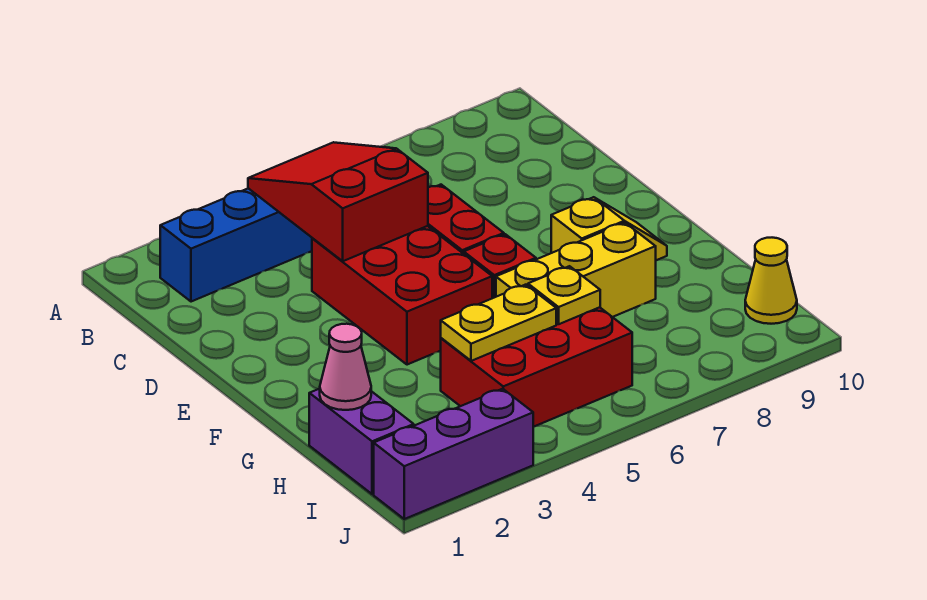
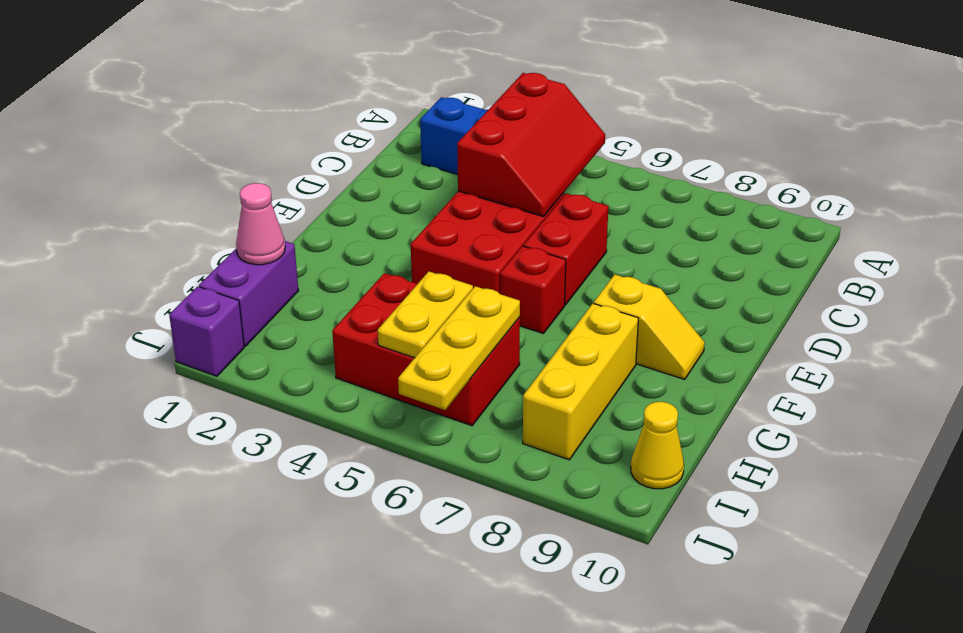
red slope B4:D5 level 2 top D -> red slope B4:D5 level 2 top 4
yellow brick G6:G8 level 1 -> yellow brick G8:I8 level 1
yellow plate H4:H5 level 2 -> yellow plate H5:I5 level 2
yellow plate H6 level 2 -> yellow plate H6:J6 level 2
purple brick J1:J3 level 1 -> purple brick J1 level 1

